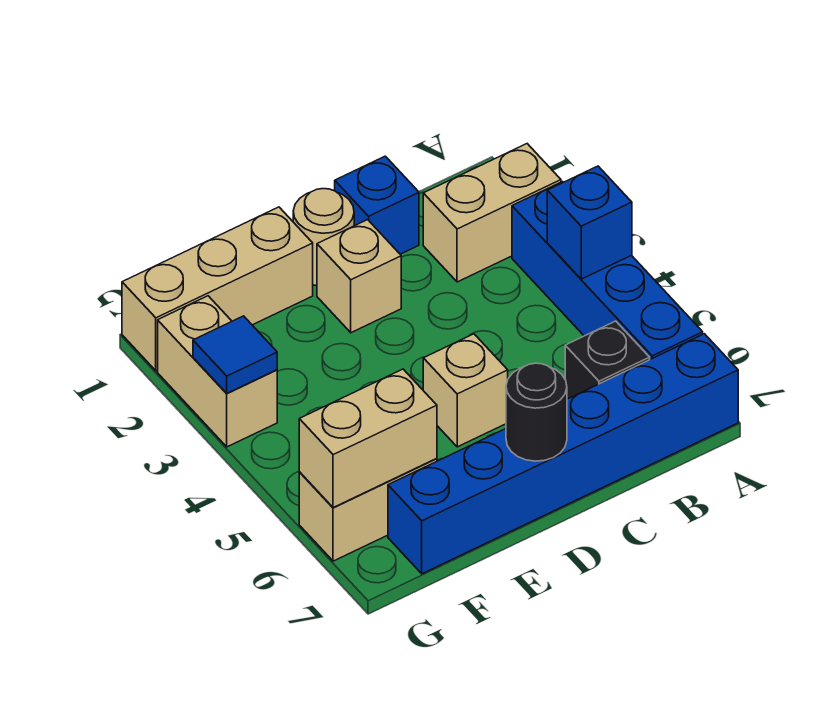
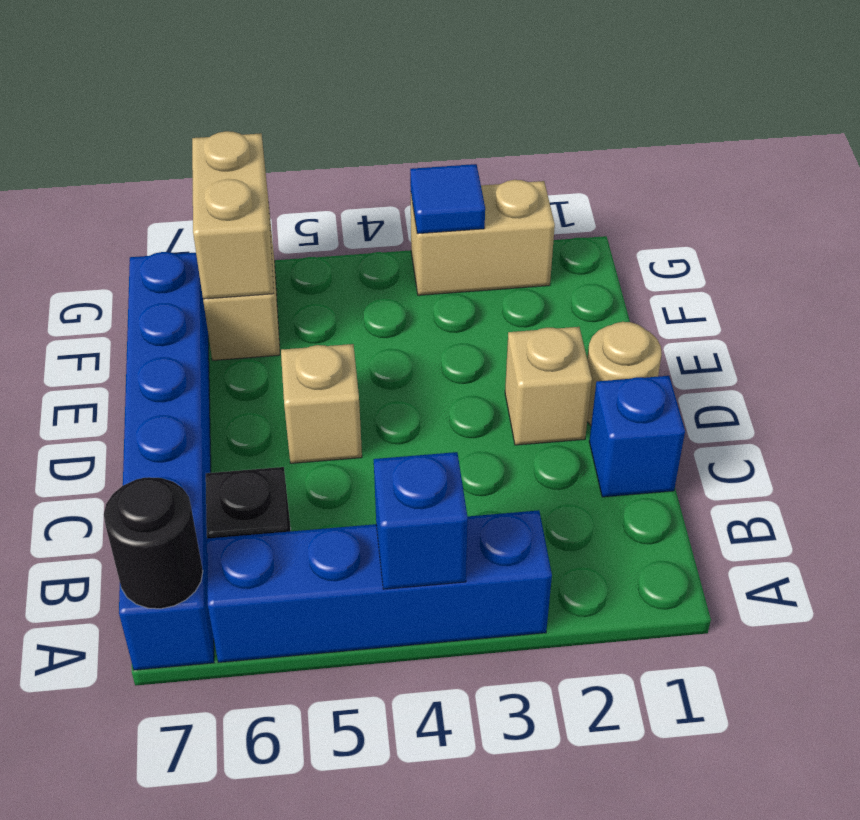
tan brick A2:B2 level 1 -> none
black round brick D7 level 2 -> black round brick A7 level 2
tan brick E1:G1 level 1 -> none

